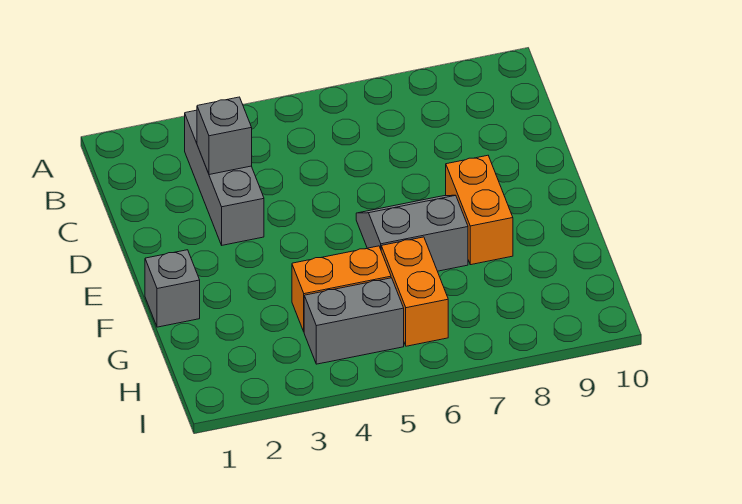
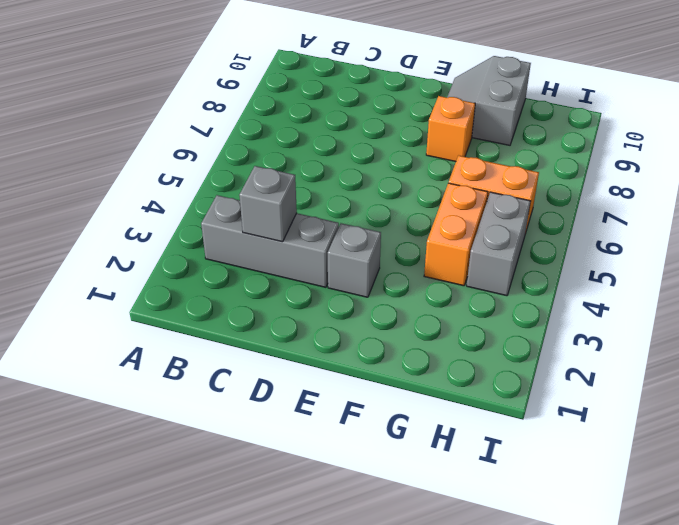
grey slope E6:F7 level 1 top F -> grey slope F9:G10 level 1 top G
orange brick E8:F8 level 1 -> orange brick F8 level 1
grey brick F1 level 1 -> grey brick E3 level 1

